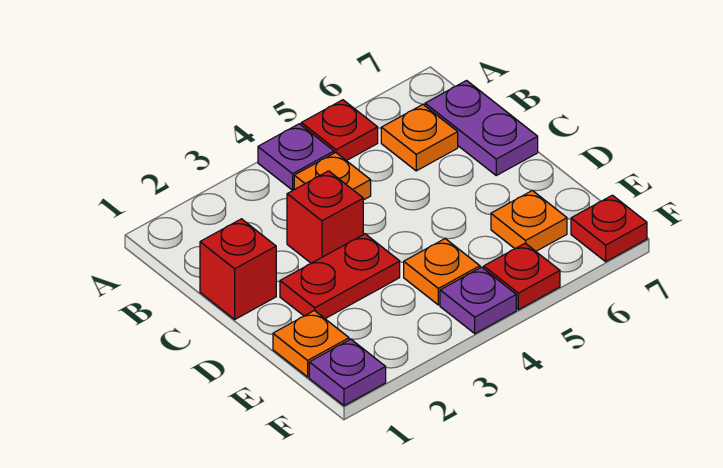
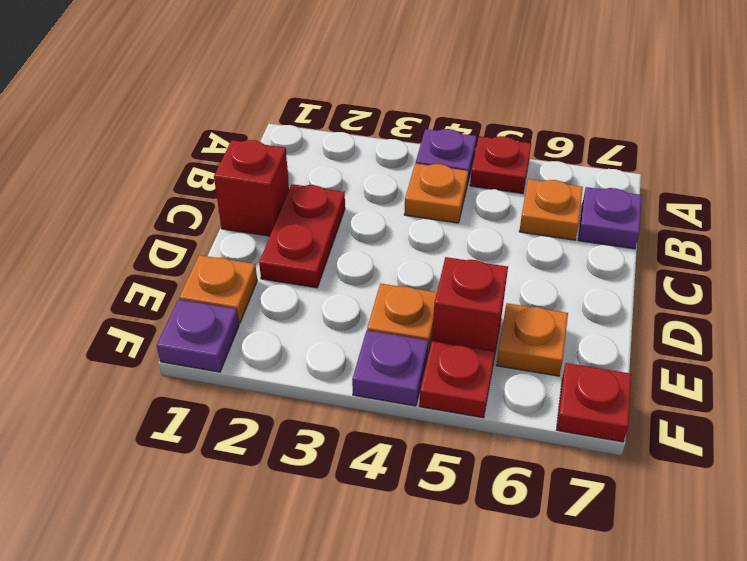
purple plate B7:C7 level 1 -> purple plate B7 level 1
red brick C3 level 1 -> red brick E5 level 1
red plate D2:D3 level 1 -> red plate C2:D2 level 1

